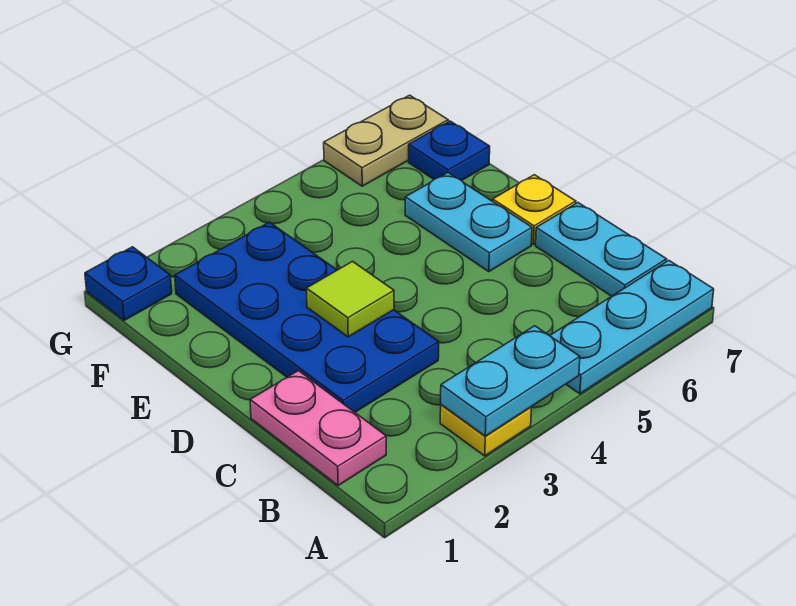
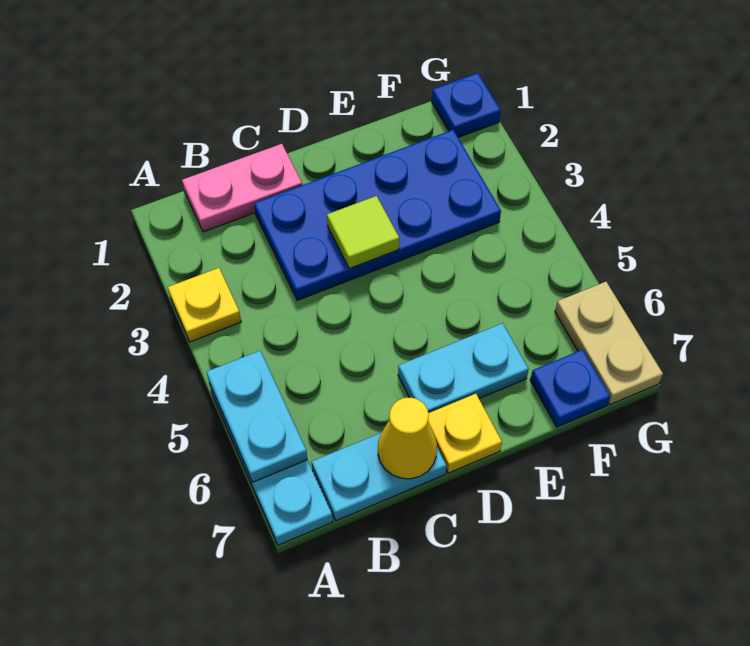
cyan plate A3:A4 level 2 -> cyan plate A5:A6 level 2
none -> yellow cone C7 level 2

